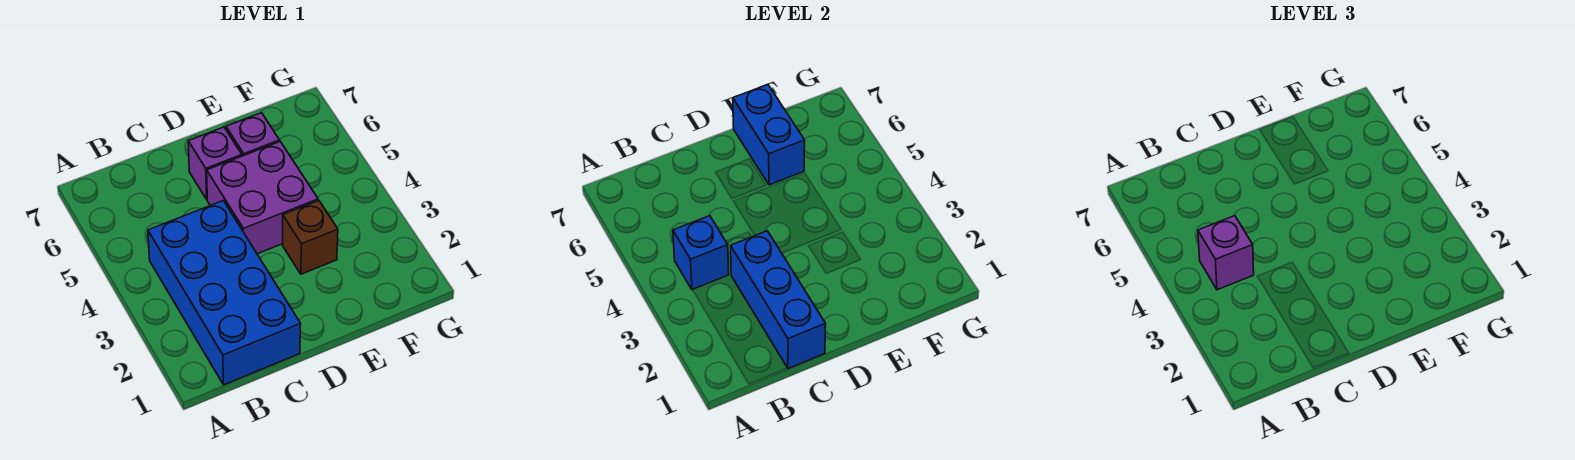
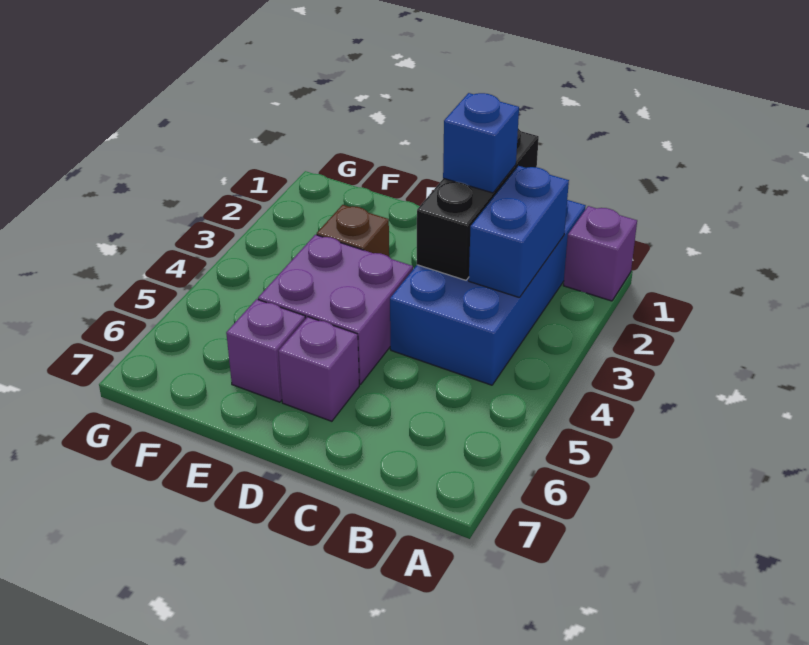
blue brick B4 level 2 -> blue brick C2 level 3
purple brick B4 level 3 -> purple brick A1 level 1
blue brick C1:C3 level 2 -> black brick C1:C3 level 2
blue brick E6:E7 level 2 -> blue brick B2:B3 level 2

